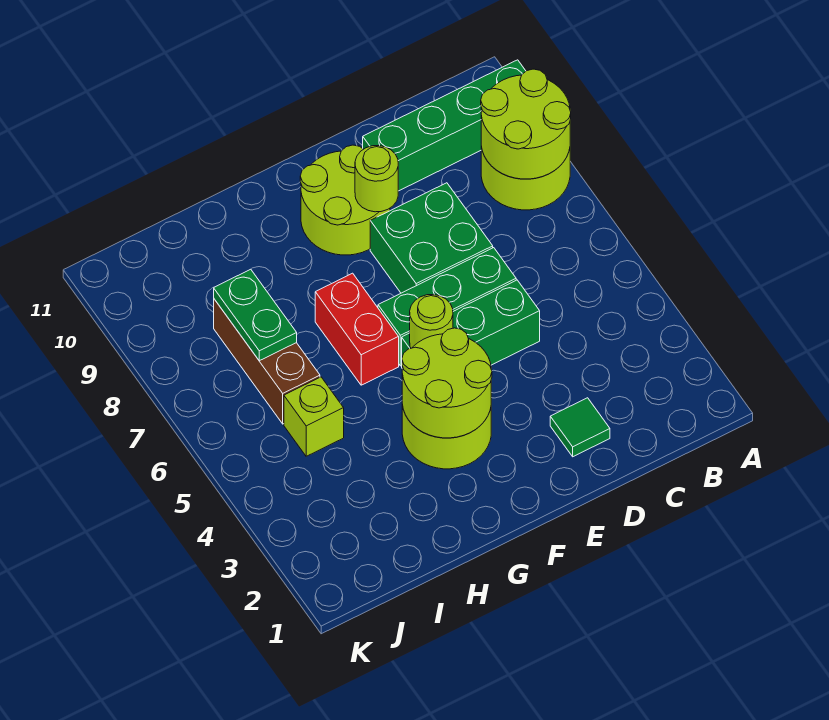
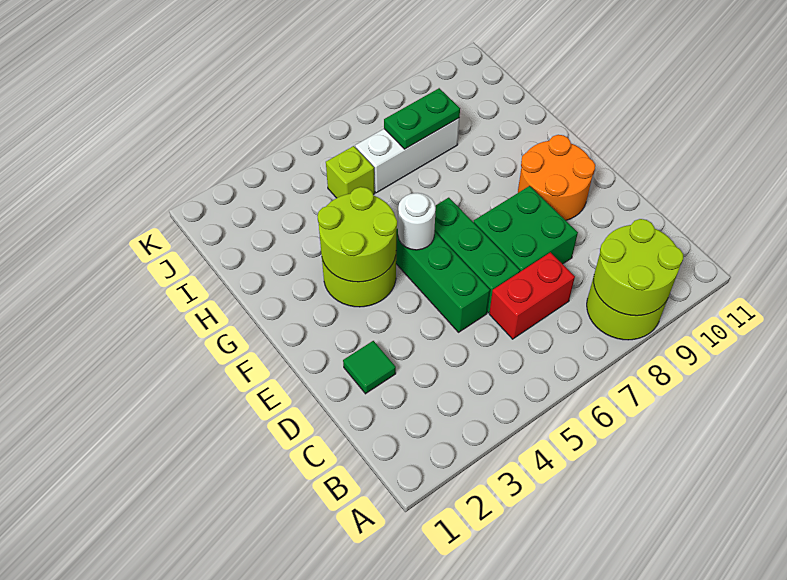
green brick A10:D10 level 1 -> none
lime round brick E9:F10 level 1 -> orange round brick E9:F10 level 1
lime round brick E9 level 2 -> none
lime round brick F5 level 2 -> white round brick F5 level 2
red brick G6:G7 level 1 -> red brick C6:C7 level 1
brown brick I6:I8 level 1 -> white brick I6:I8 level 1

